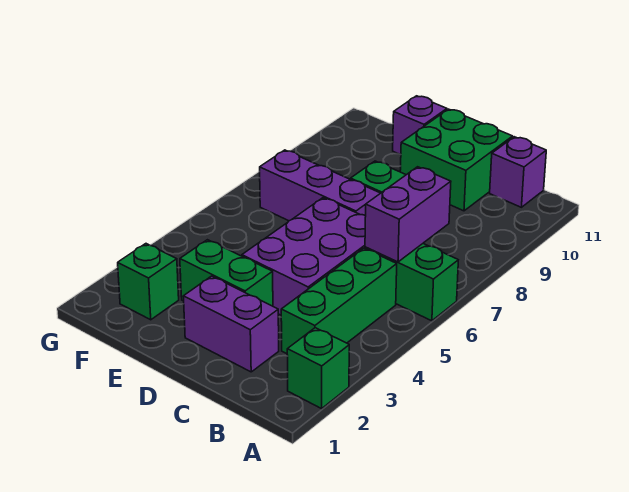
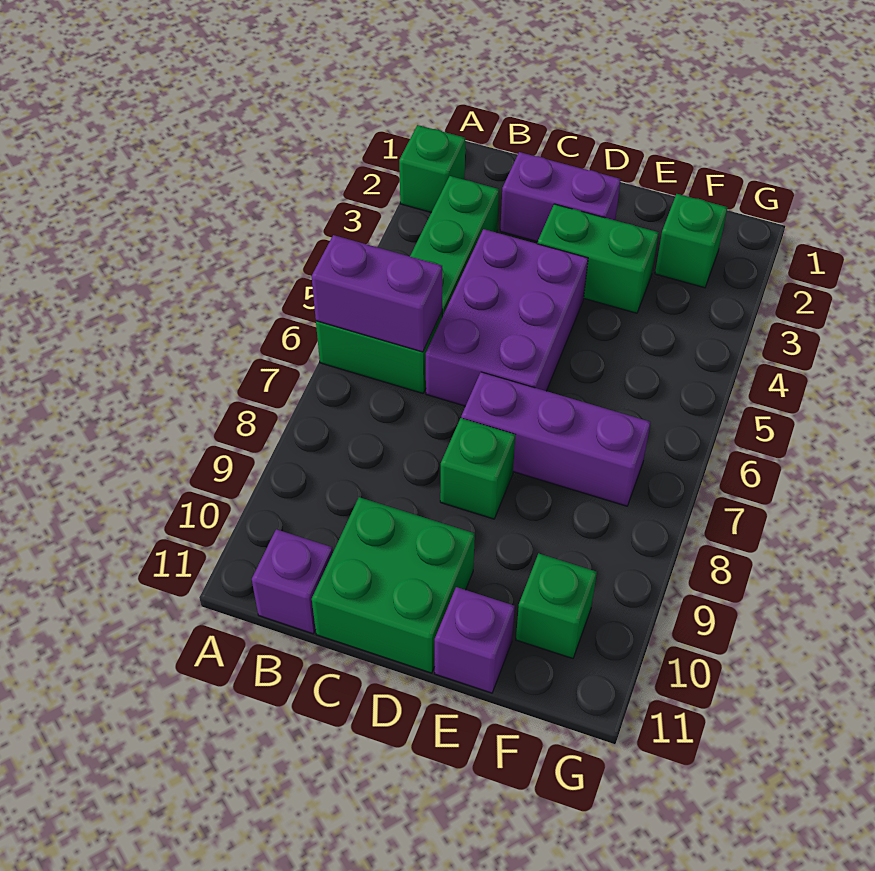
purple brick B6:B7 level 2 -> purple brick A6:B6 level 2
none -> green brick F10 level 1

